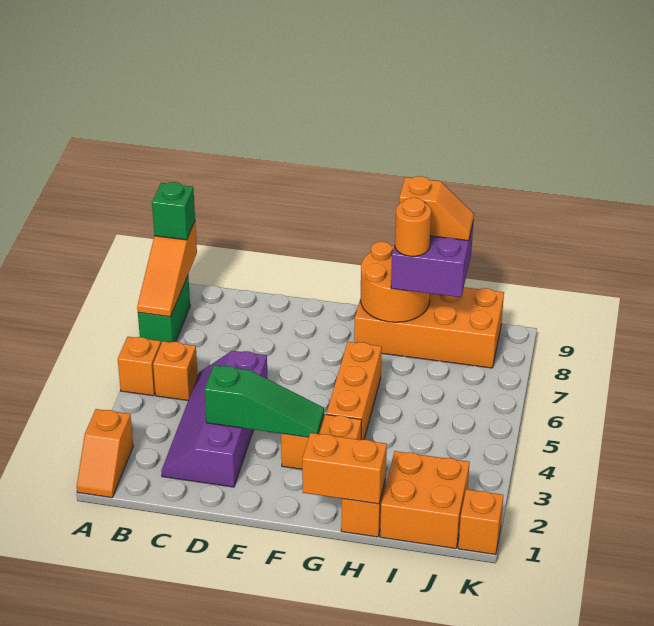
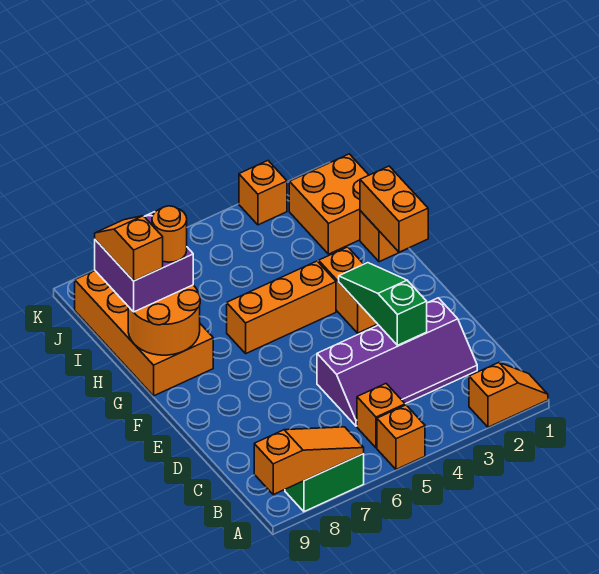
green brick A9 level 3 -> none
orange brick K1 level 1 -> orange brick K3 level 1

